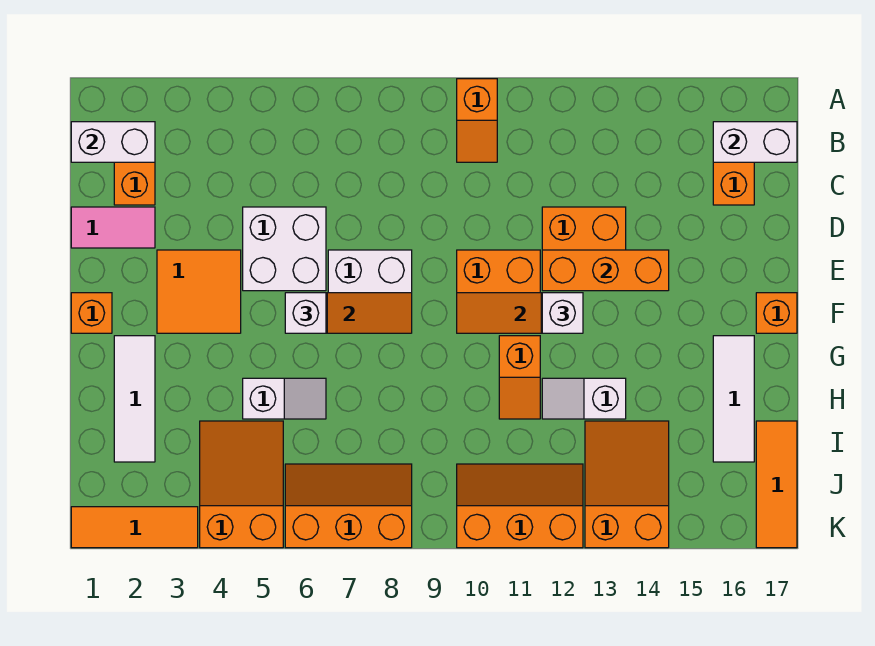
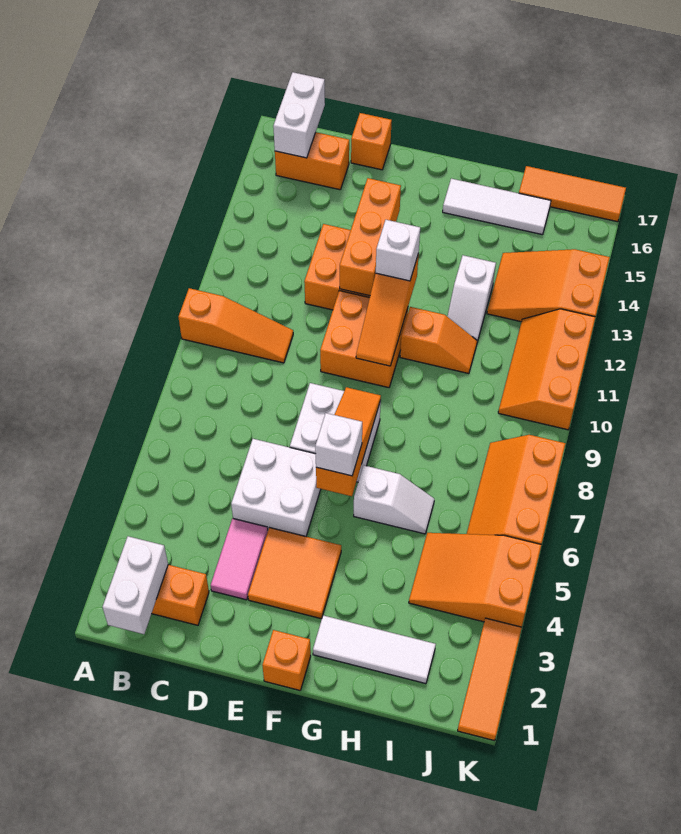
orange slope A10:B10 level 1 top A -> orange slope A10:C10 level 1 top A
pink tile D1:D2 level 1 -> pink tile D3:D4 level 1
orange brick F17 level 1 -> orange brick D17 level 1
white slope H5:H6 level 1 top 5 -> white slope G6:H6 level 1 top G

